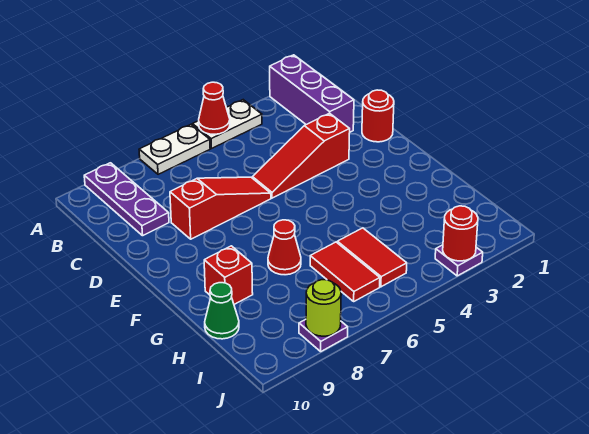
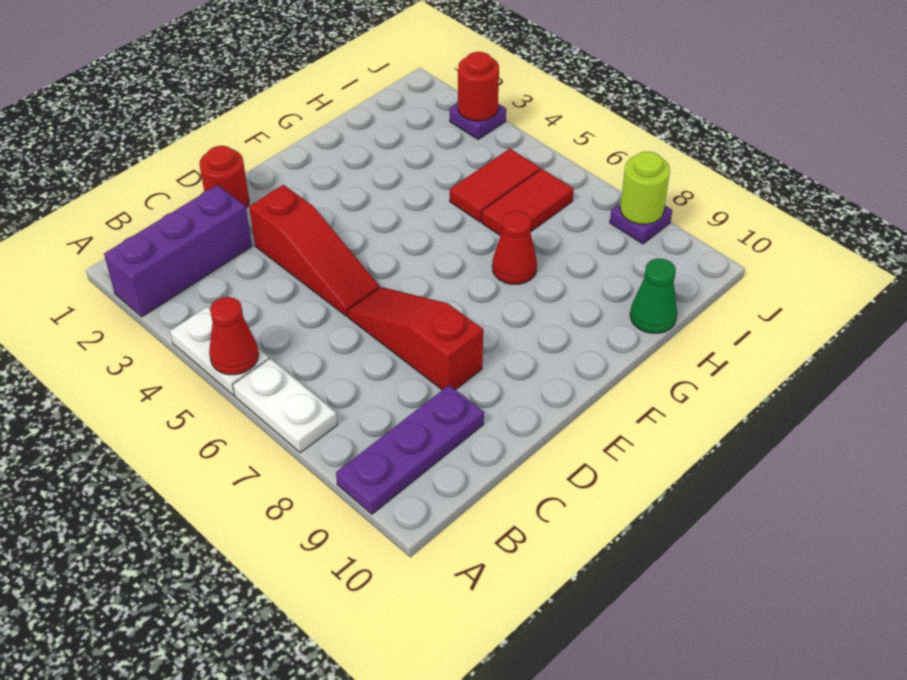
red brick G9 level 1 -> none

